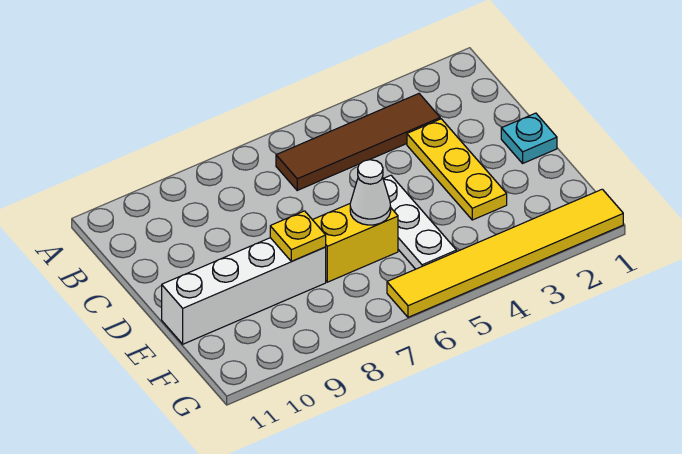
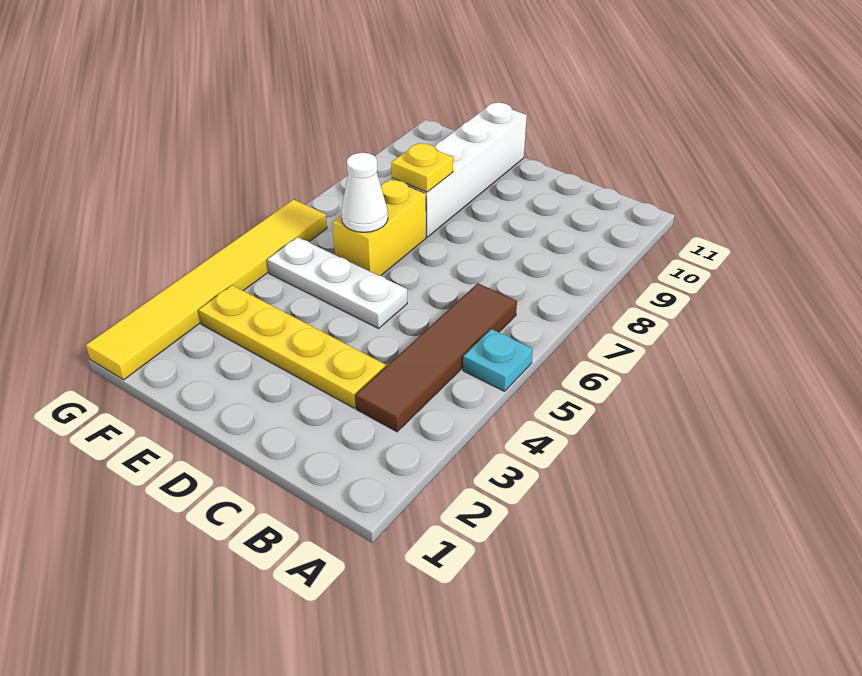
yellow plate C3:E3 level 1 -> yellow plate C3:F3 level 1
cyan plate D1 level 1 -> cyan plate A5 level 1

